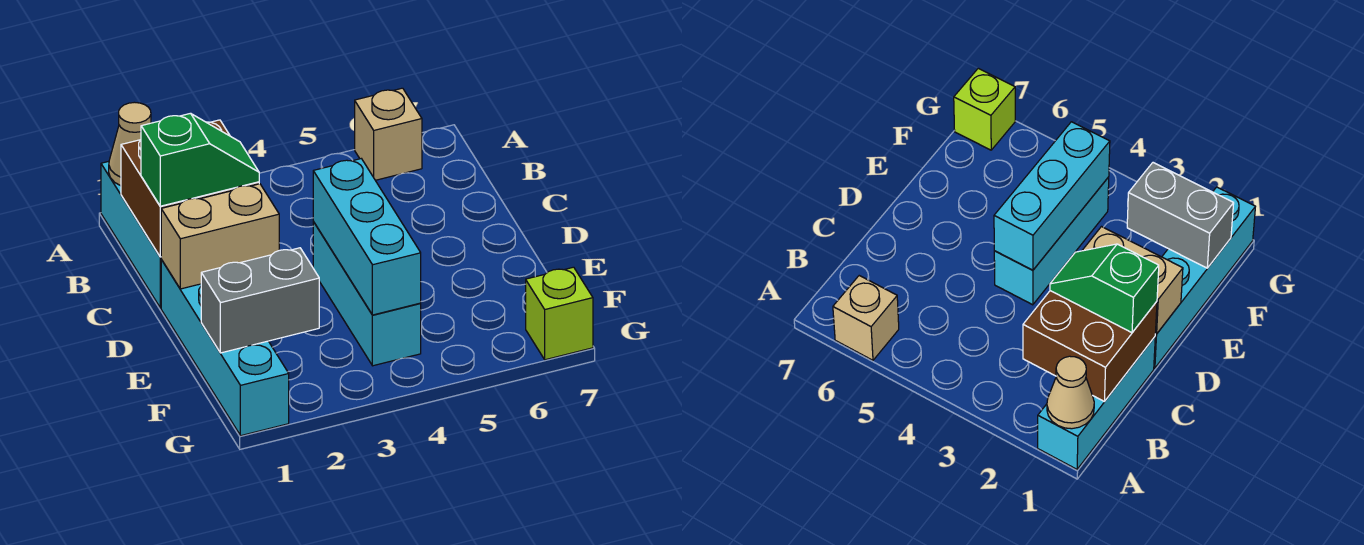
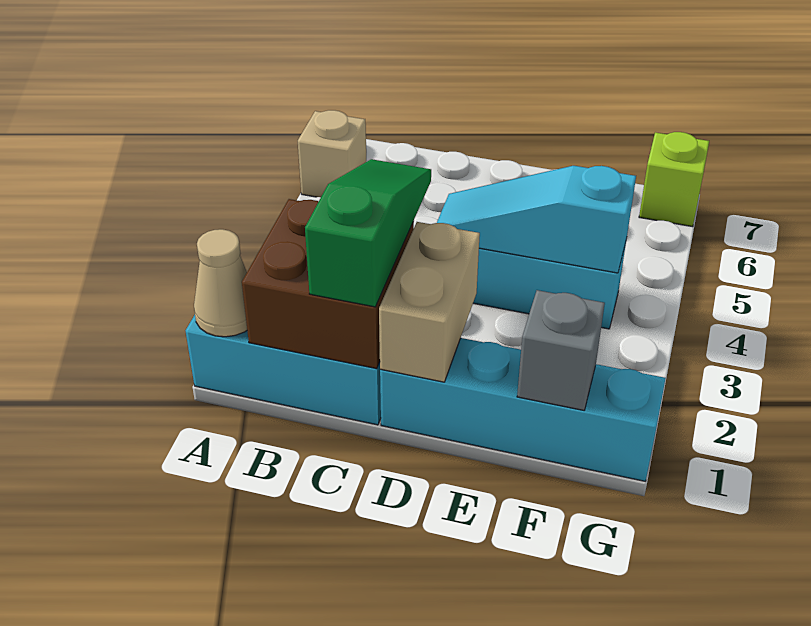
green slope C1:C2 level 3 top 1 -> green slope C1:C3 level 3 top 1
cyan brick D4:F4 level 2 -> cyan slope D4:F4 level 2 top F
grey brick F1:F2 level 2 -> grey brick F1 level 2

